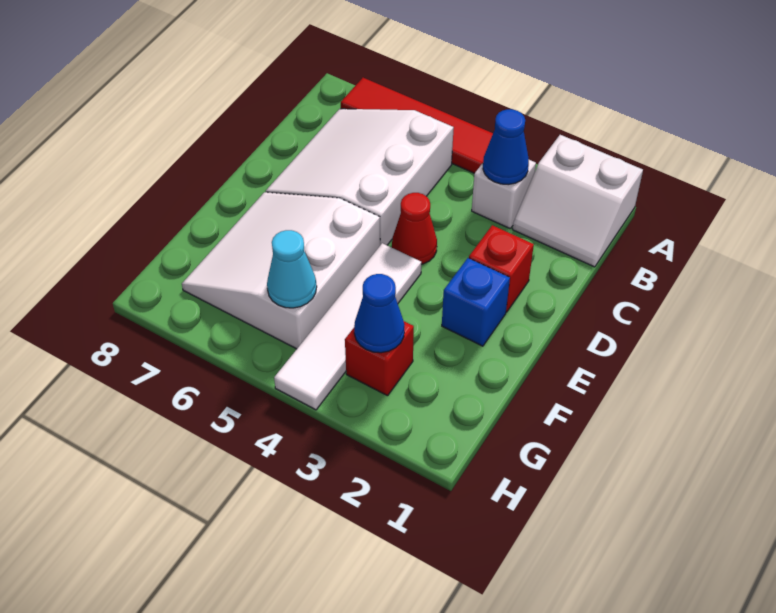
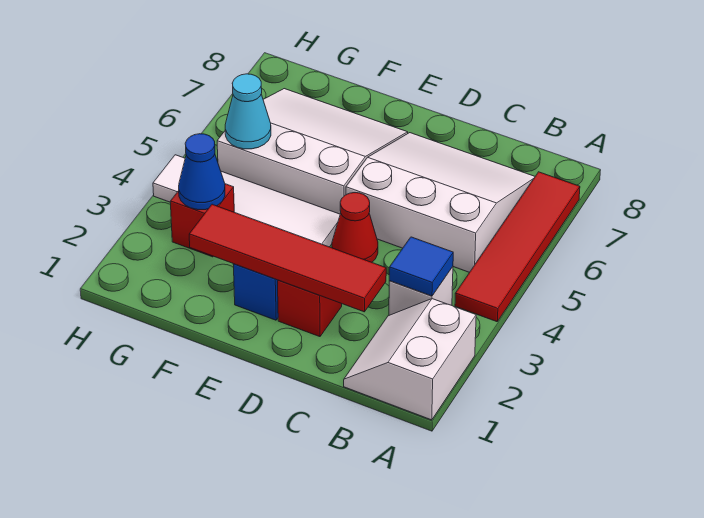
blue cone B3 level 2 -> blue tile B3 level 2
none -> red tile C2:F2 level 2

